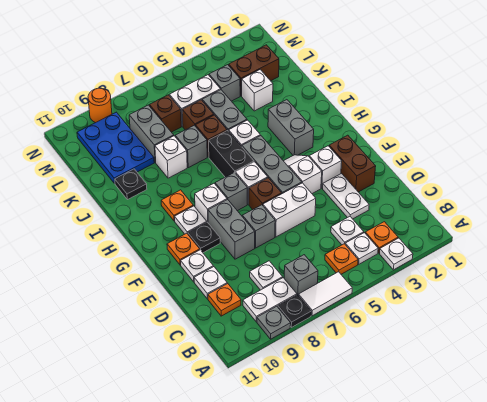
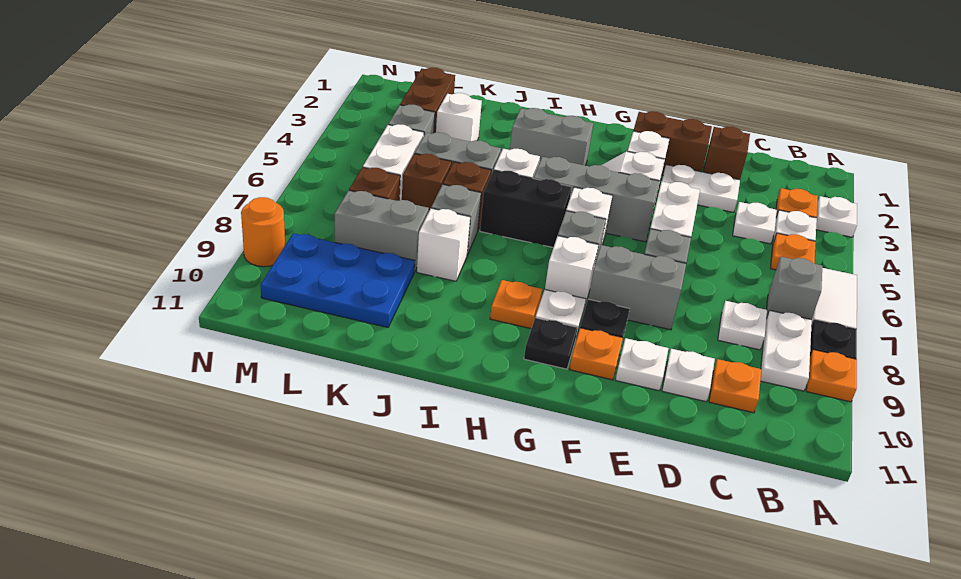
grey plate A9 level 1 -> orange plate A9 level 1
brown brick F6 level 1 -> brown brick D2 level 1
black plate J10 level 1 -> black plate G10 level 1

